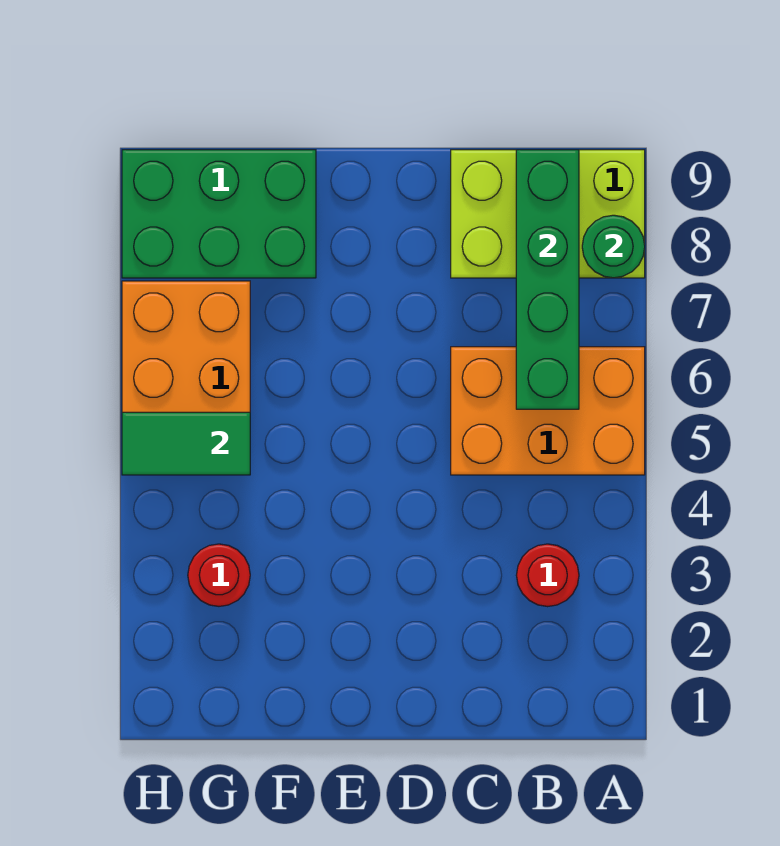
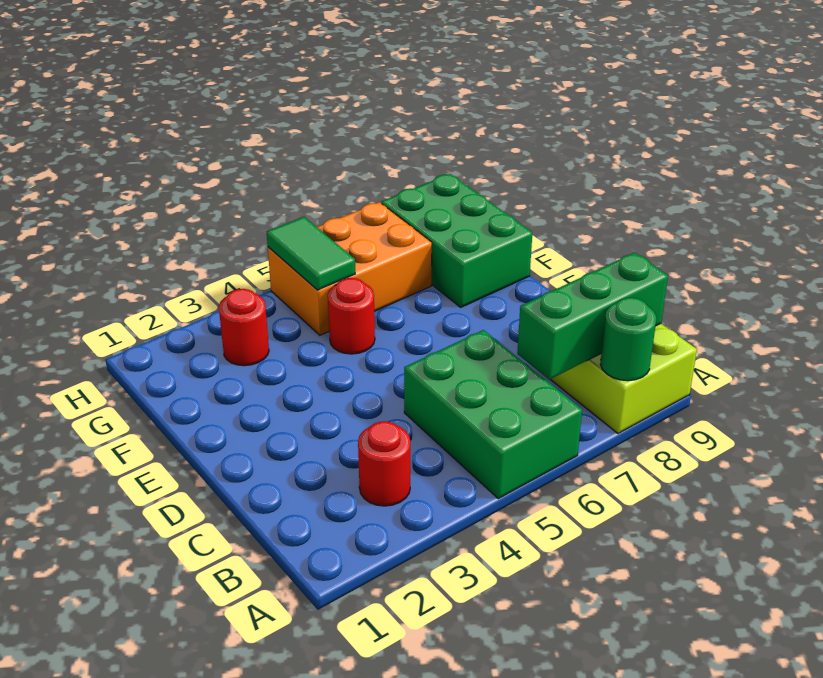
orange brick A5:C6 level 1 -> green brick A5:C6 level 1
green brick B6:B9 level 2 -> green brick B7:B9 level 2
none -> red round brick F5 level 1

